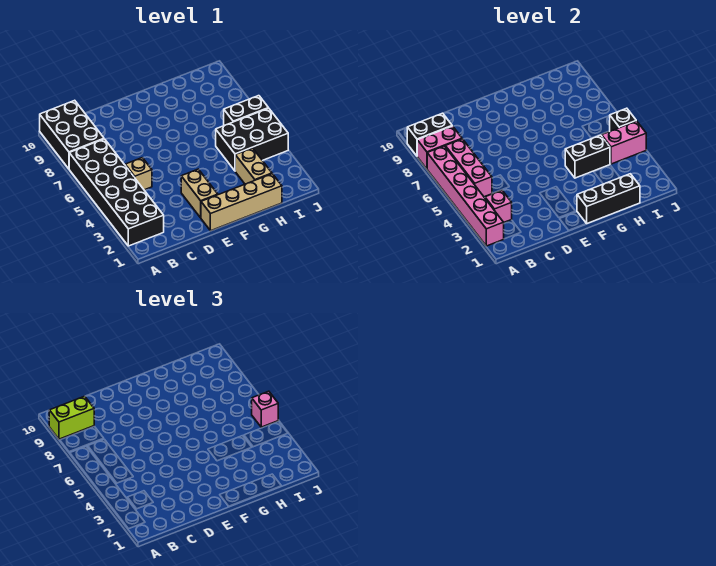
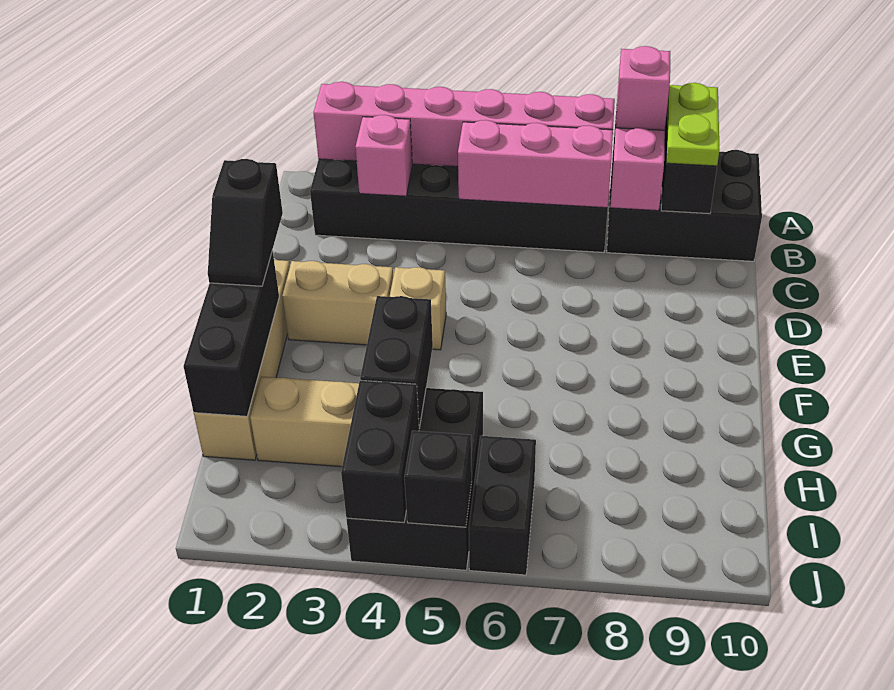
lime brick A9:B9 level 3 -> lime plate A9:B9 level 3
tan brick C5 level 1 -> tan brick E4 level 1
none -> black slope E1:F1 level 3 top E
pink brick I4:J4 level 2 -> black brick I4:J4 level 2
pink brick J5 level 3 -> pink brick A8 level 3

